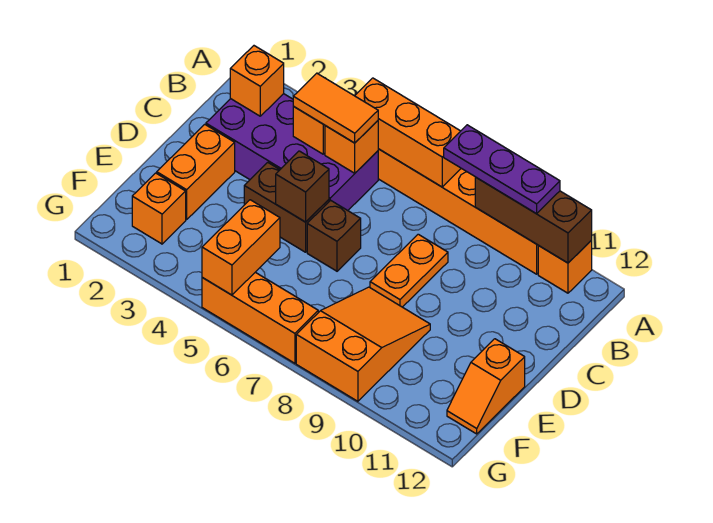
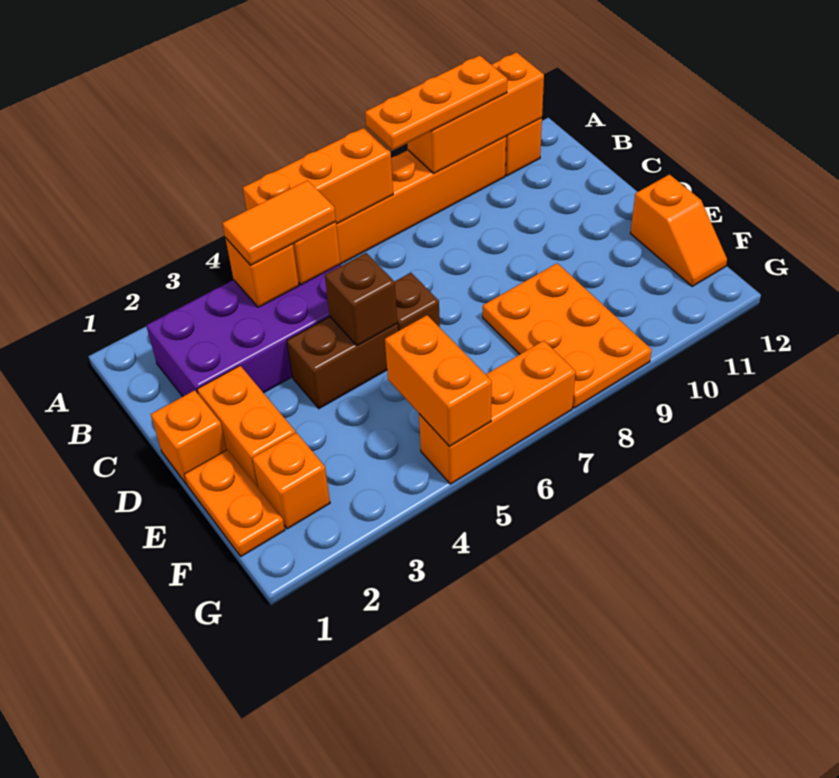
purple plate A8:A10 level 3 -> orange plate A8:A10 level 3
brown brick A9:A11 level 2 -> orange brick A9:A11 level 2
orange brick B2 level 2 -> orange brick D1 level 1
orange plate C8:D8 level 1 -> orange plate E1:F1 level 1
orange slope E8:G9 level 1 top G -> orange plate E8:G9 level 1

